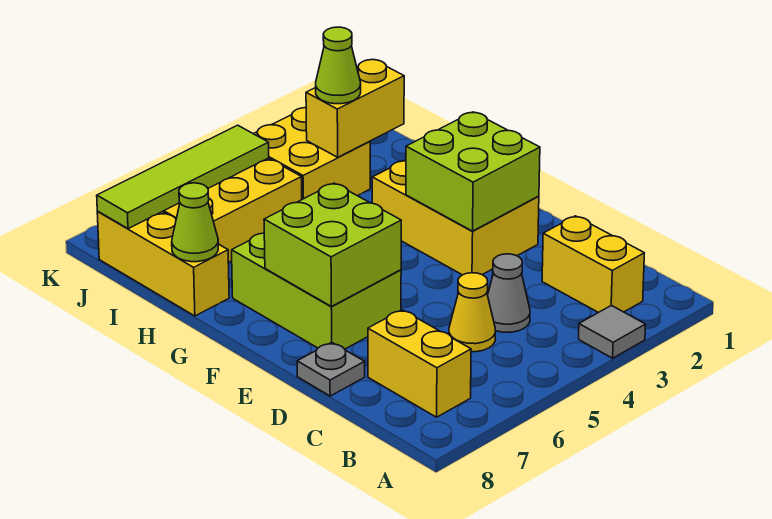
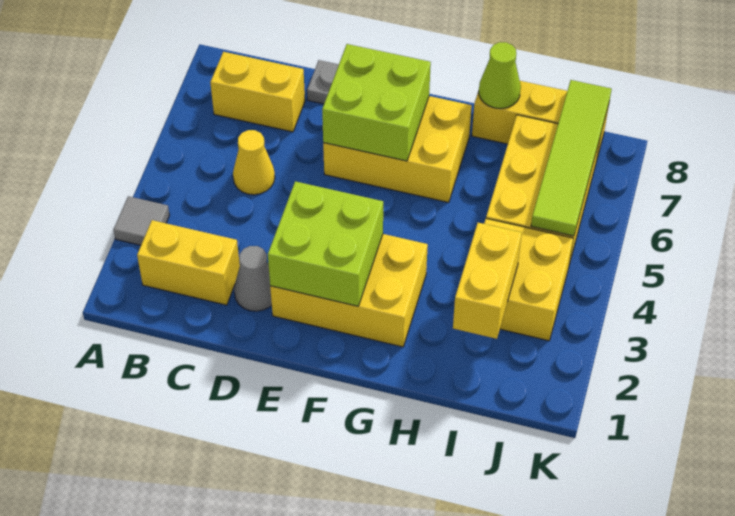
grey cone C4 level 1 -> grey cone D2 level 1
lime brick E6:G7 level 1 -> yellow brick E6:G7 level 1
lime cone I3 level 3 -> none

